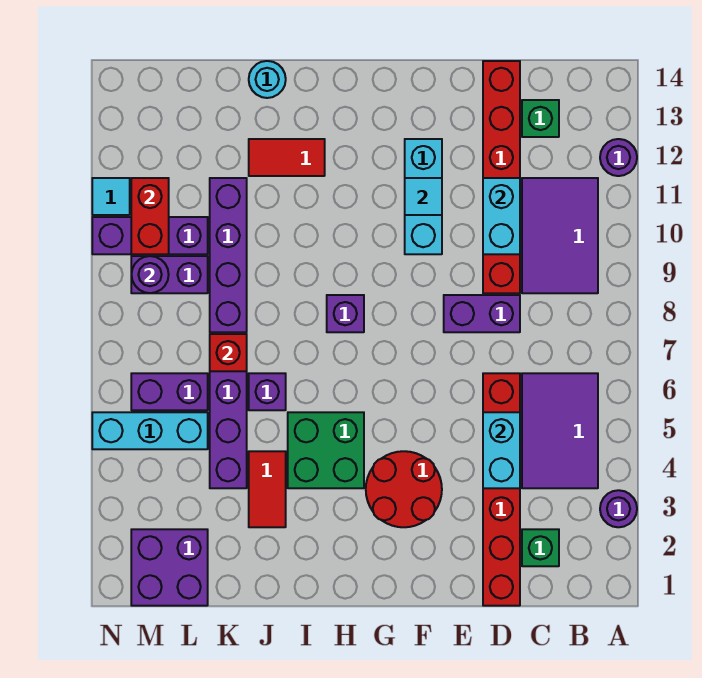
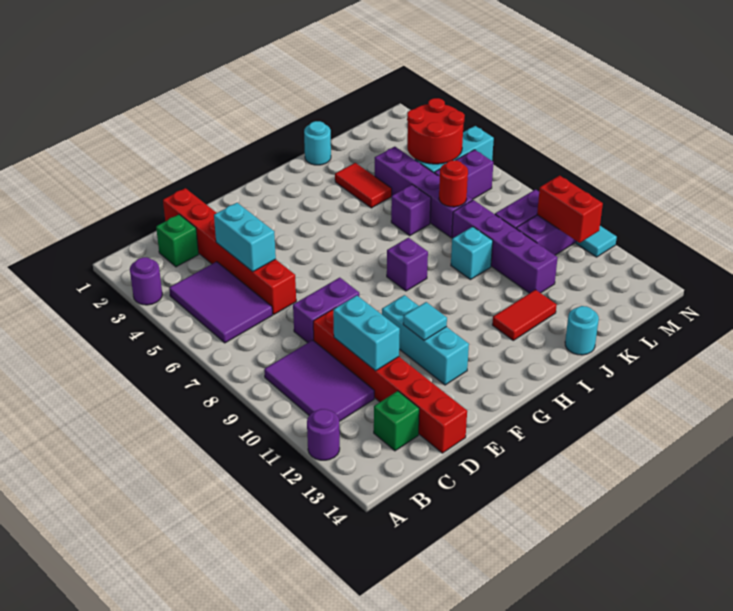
red round brick F3:G4 level 1 -> red round brick L4:M5 level 2
green brick H4:I5 level 1 -> none
none -> cyan round brick J1 level 1
none -> cyan brick J9 level 1
red brick K7 level 2 -> red round brick K7 level 2
purple brick L1:M2 level 1 -> none
purple round brick M9 level 2 -> none

